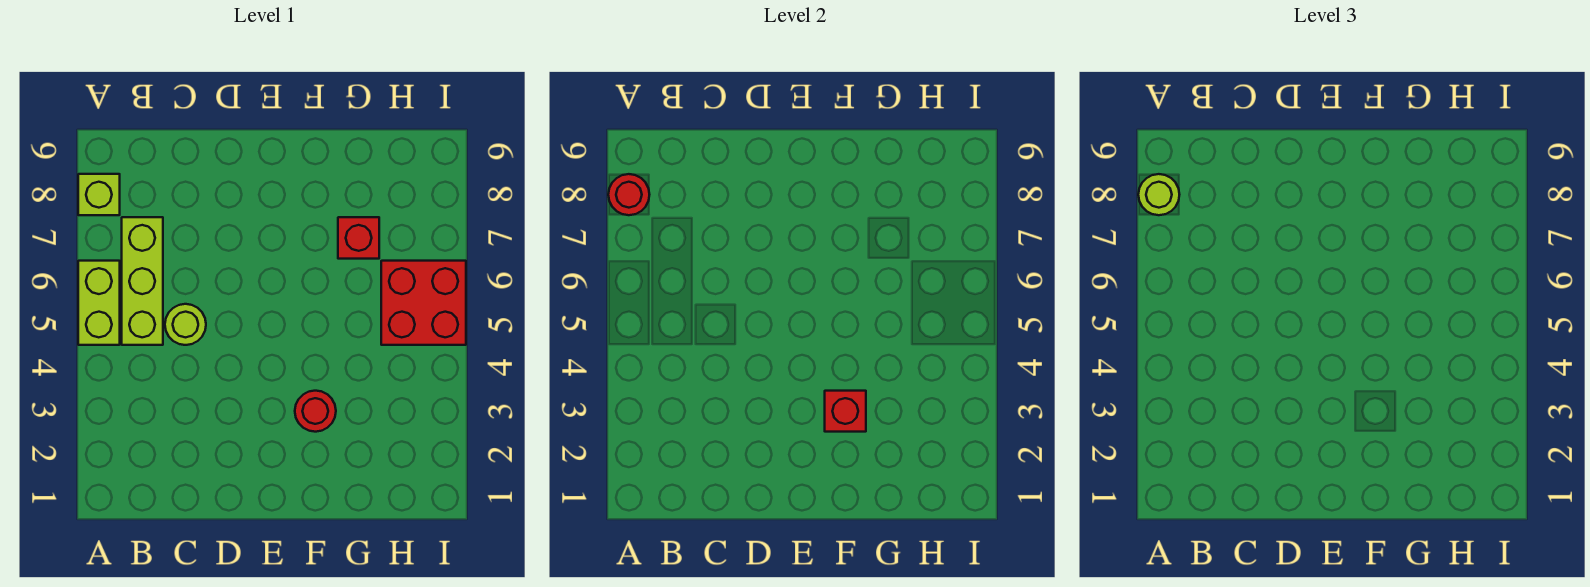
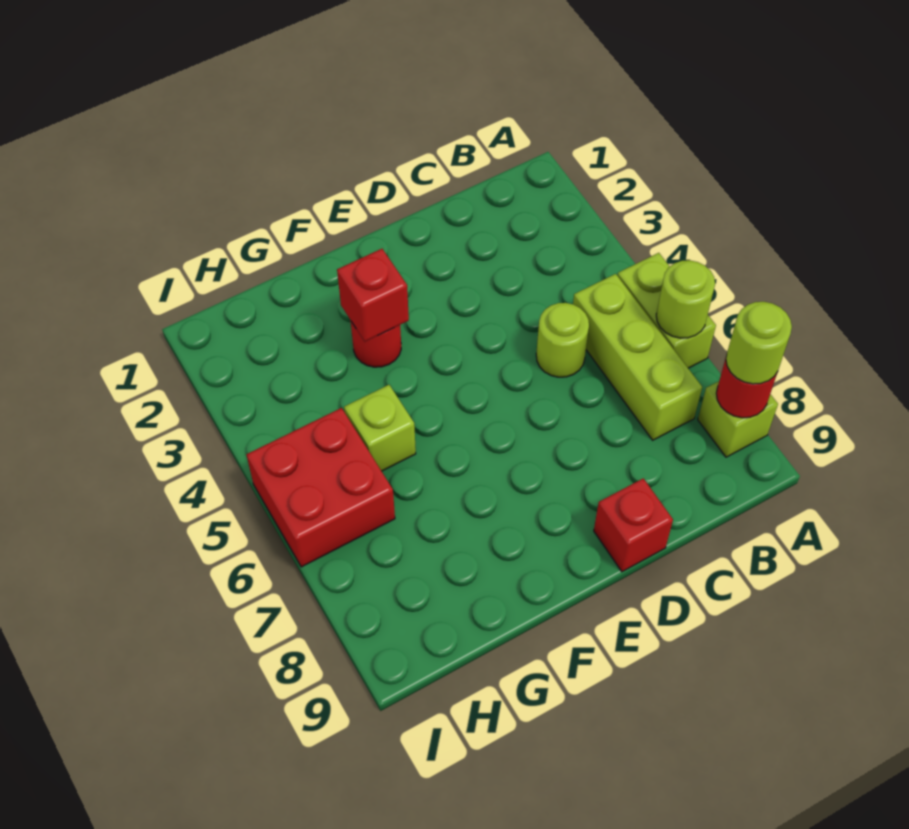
none -> lime round brick A6 level 2
none -> lime brick G5 level 1
red brick G7 level 1 -> red brick D9 level 1

